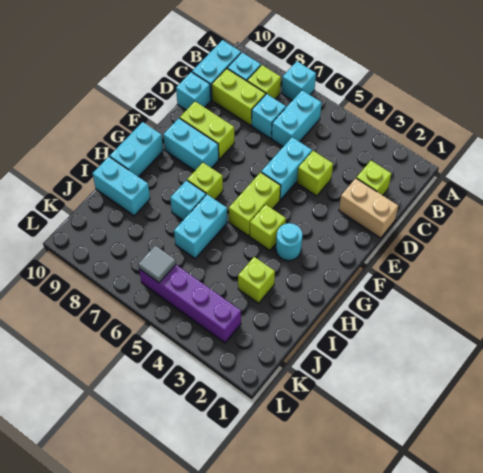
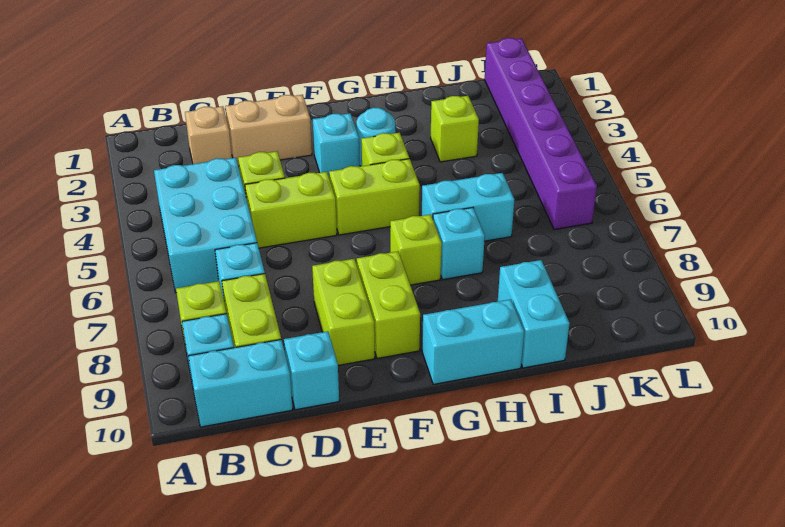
cyan brick A7 level 1 -> cyan brick F3 level 1
cyan brick B6:C6 level 1 -> cyan brick B4:C6 level 1
lime brick C2 level 1 -> tan brick C2 level 1
tan brick D1:D2 level 1 -> tan brick D2:E2 level 1
cyan brick D5:E5 level 1 -> lime brick D5:E5 level 1
cyan brick F8:F9 level 1 -> lime brick F8:F9 level 1
purple brick K3:K6 level 1 -> purple brick K1:K6 level 1
grey tile K6 level 2 -> none

